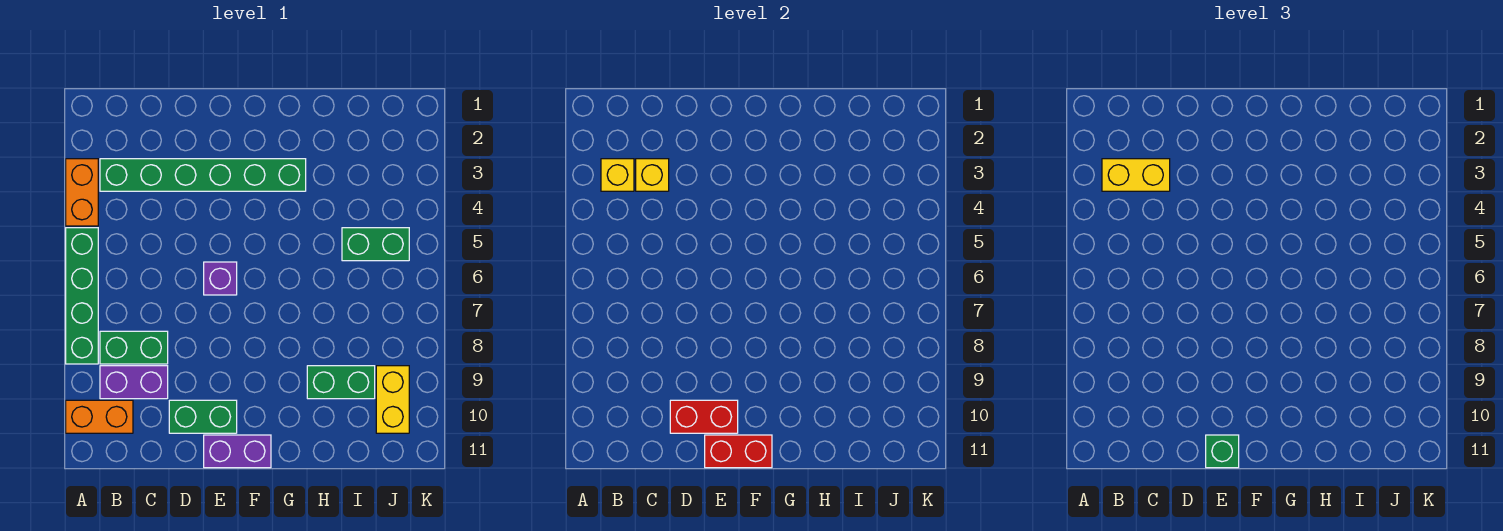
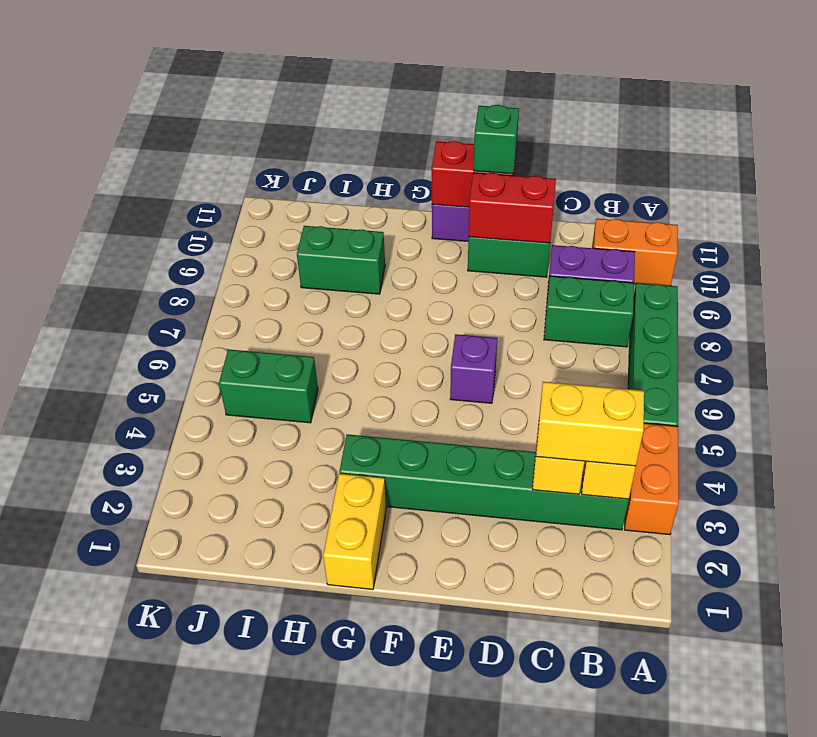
yellow brick J9:J10 level 1 -> yellow brick G1:G2 level 1

